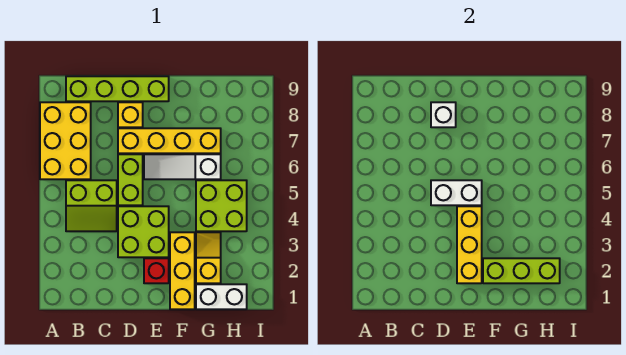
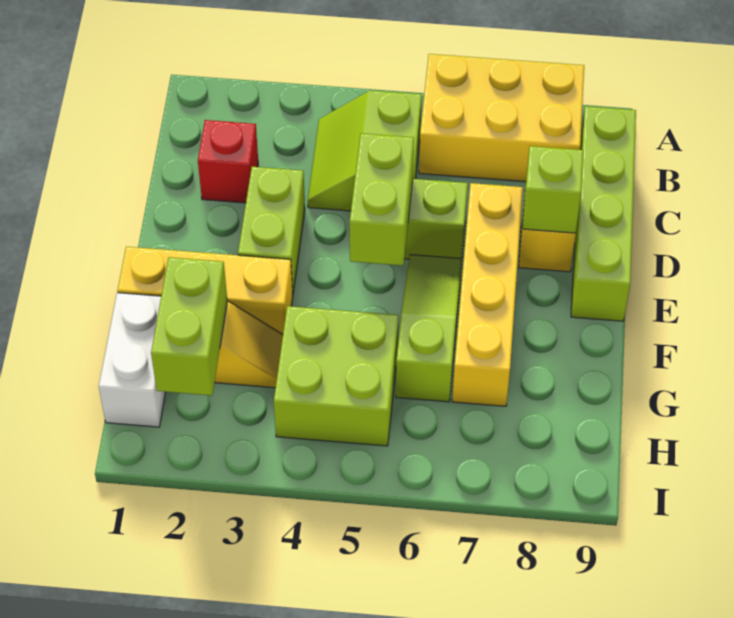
lime brick D3:E4 level 1 -> lime brick D3:E3 level 1
white brick D5:E5 level 2 -> lime brick D5:E5 level 2
white brick D8 level 2 -> lime brick D8 level 2
red brick E2 level 1 -> red brick C2 level 1
yellow brick E2:E4 level 2 -> none
white slope E6:G6 level 1 top G -> lime slope E6:G6 level 1 top G
lime brick F2:H2 level 2 -> lime brick G2:H2 level 2

